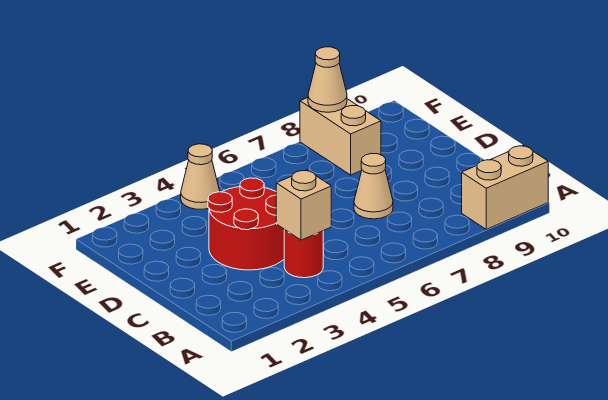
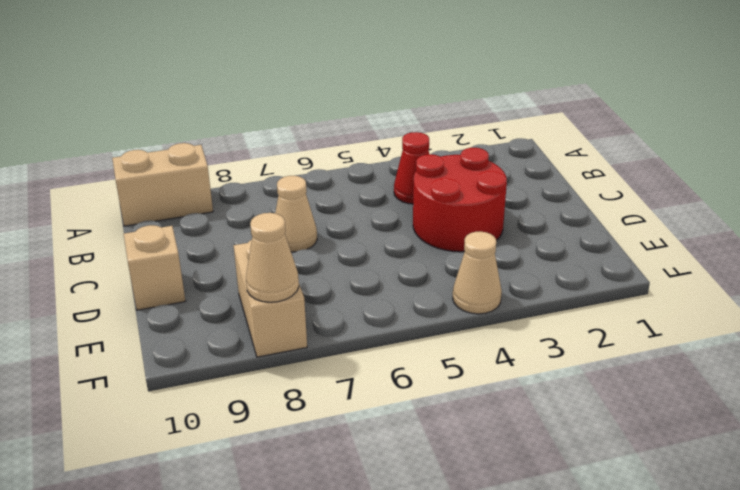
red round brick B4 level 1 -> red cone B4 level 1
tan brick B4 level 2 -> tan brick D10 level 1

